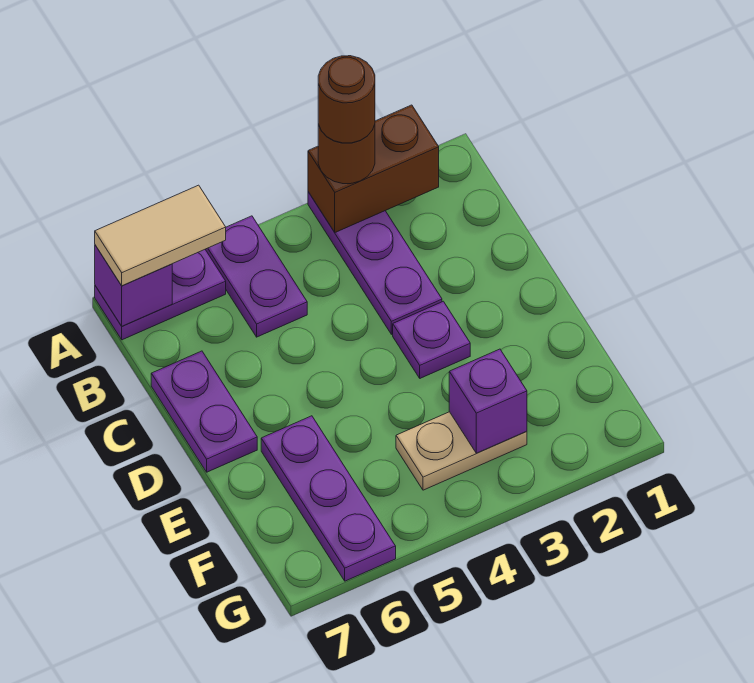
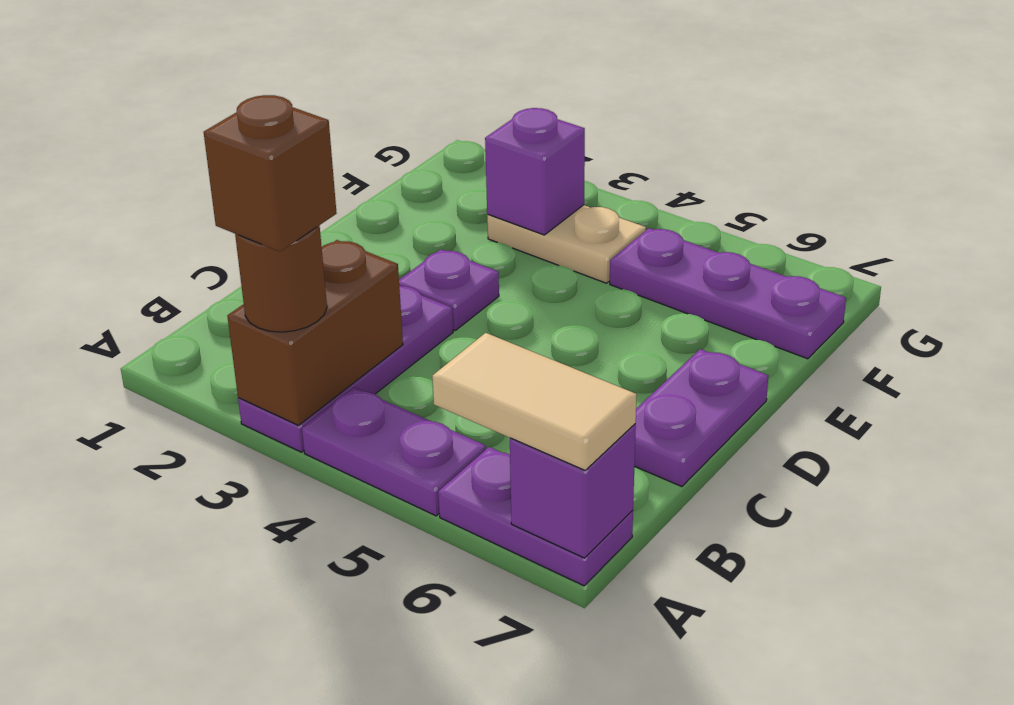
brown brick A2:A3 level 2 -> brown brick A3:B3 level 2
brown round brick A3 level 4 -> brown brick A3 level 4
purple plate A5:B5 level 1 -> purple plate A4:A5 level 1
purple plate E6:G6 level 1 -> purple plate F5:F7 level 1

